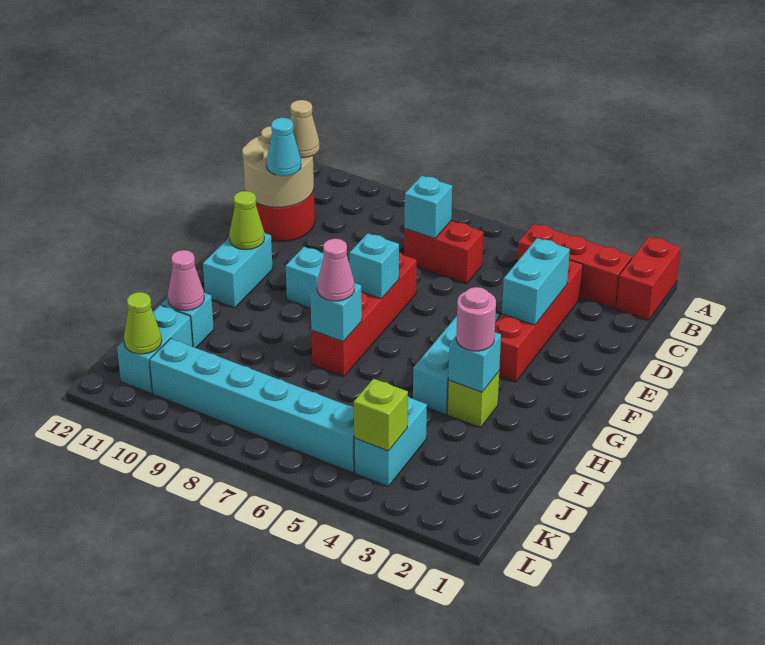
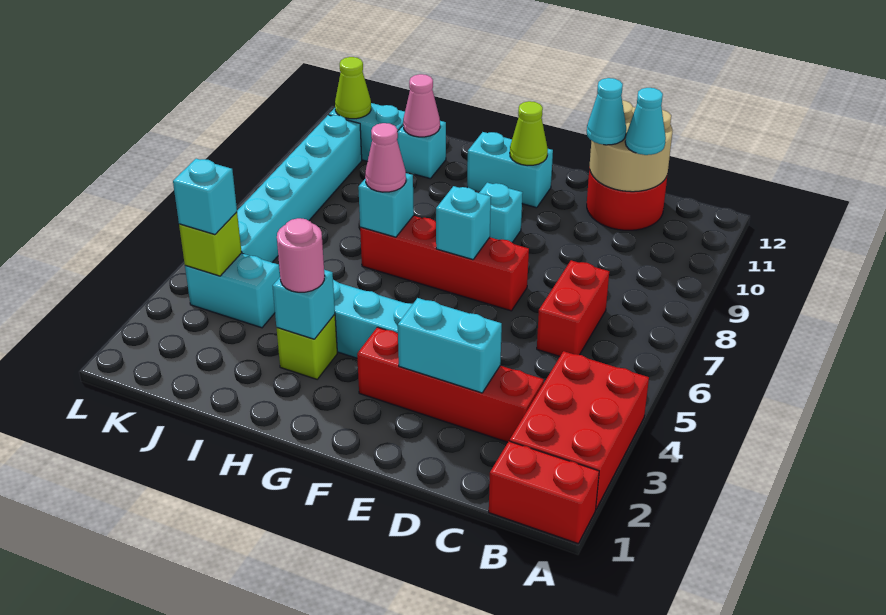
red brick B2:B4 level 1 -> red brick A2:B4 level 1
cyan brick C7 level 2 -> cyan brick K4 level 3
tan cone C11 level 3 -> cyan cone C11 level 3

